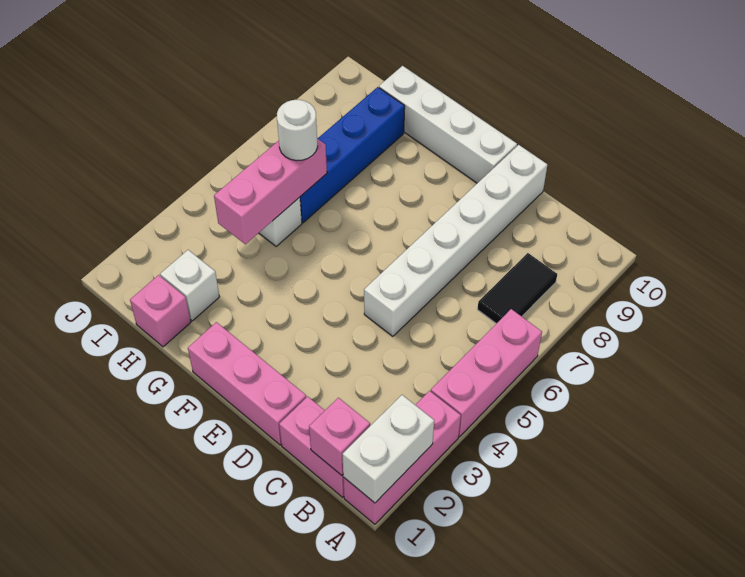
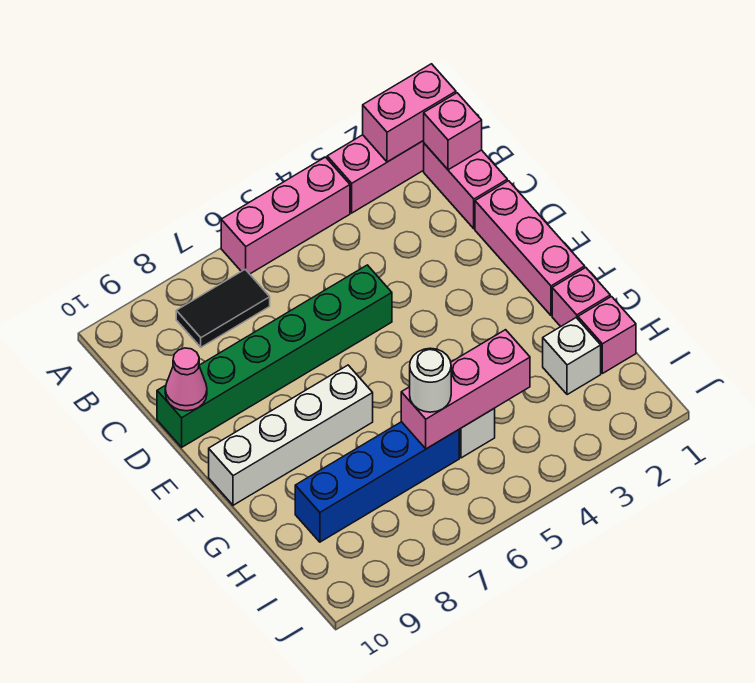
white brick A1:A2 level 2 -> pink brick A1:A2 level 2
white brick D5:D10 level 1 -> green brick D5:D10 level 1
none -> pink cone D10 level 2
white brick E10:H10 level 1 -> white brick F7:F10 level 1
none -> pink brick G1 level 1

